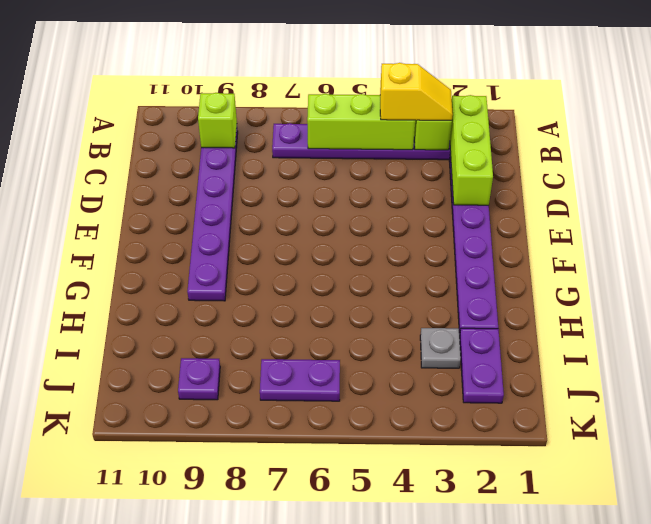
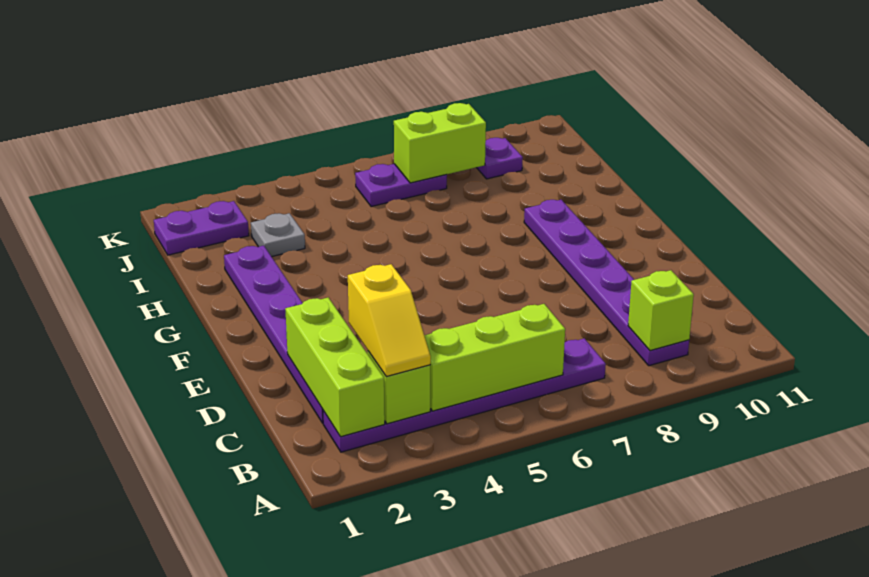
yellow slope B3:B4 level 3 top 4 -> yellow slope B3:C3 level 3 top C
purple plate I2:J2 level 1 -> purple plate J1:J2 level 1
none -> lime brick J7:J8 level 2

